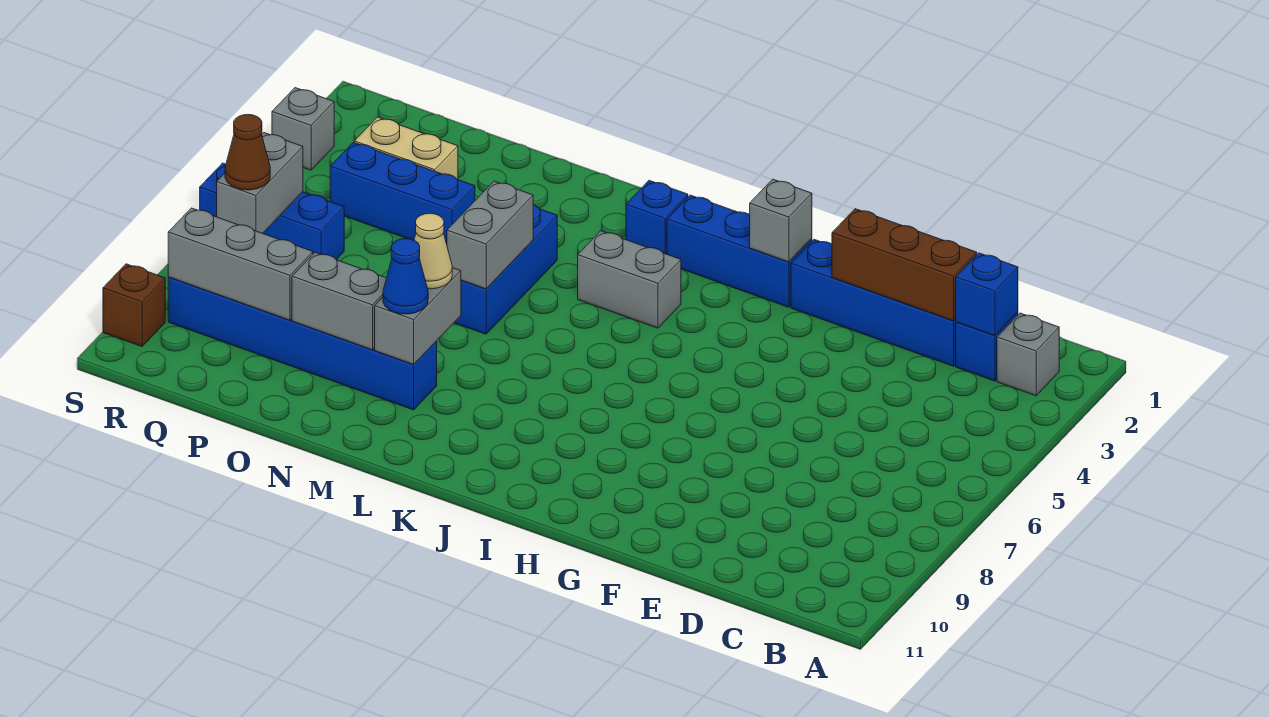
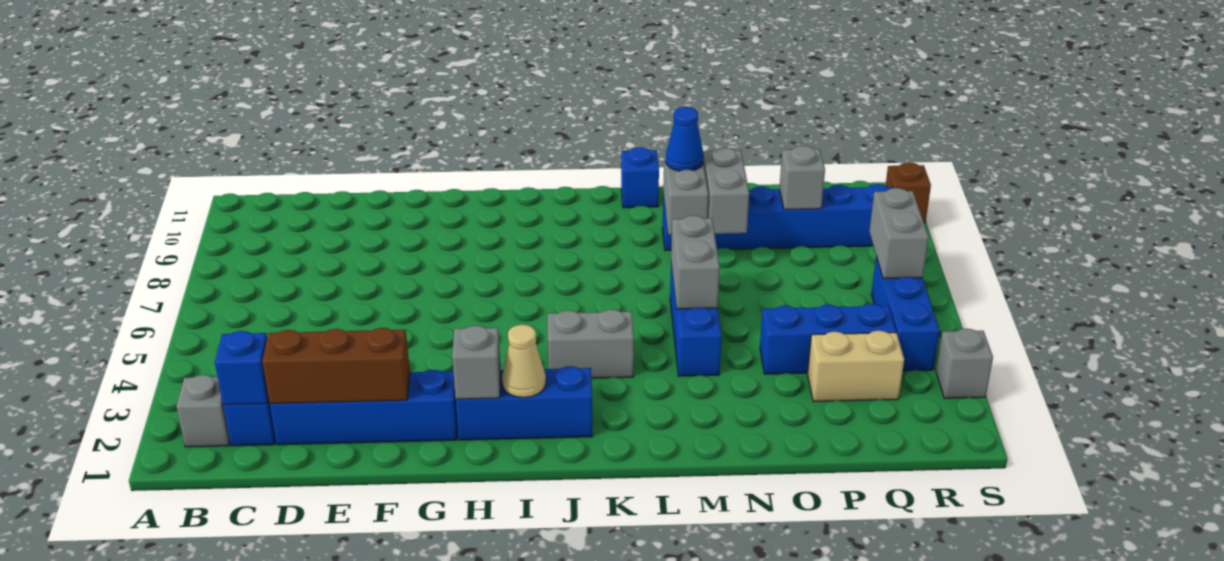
blue brick K2 level 1 -> blue brick L11 level 1
tan cone M8 level 3 -> tan cone I2 level 2
grey brick N9:O9 level 2 -> grey brick N8:N9 level 2
grey brick P9:R9 level 2 -> grey brick P9 level 2
blue brick Q6:S6 level 1 -> blue brick R4:R6 level 1
brown cone R7 level 3 -> none

